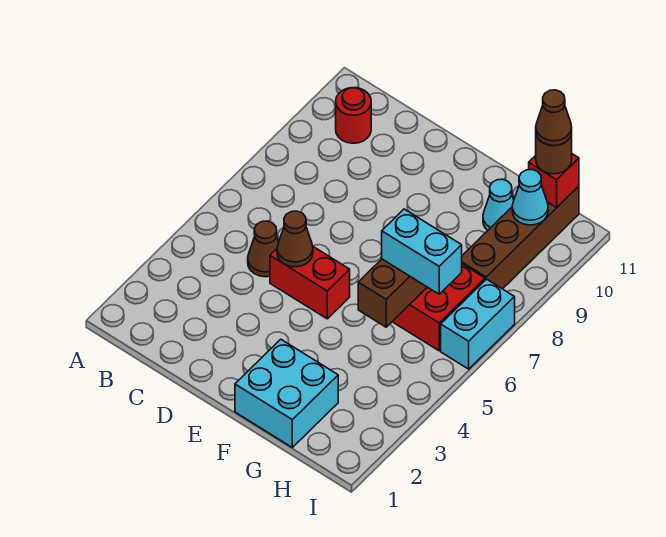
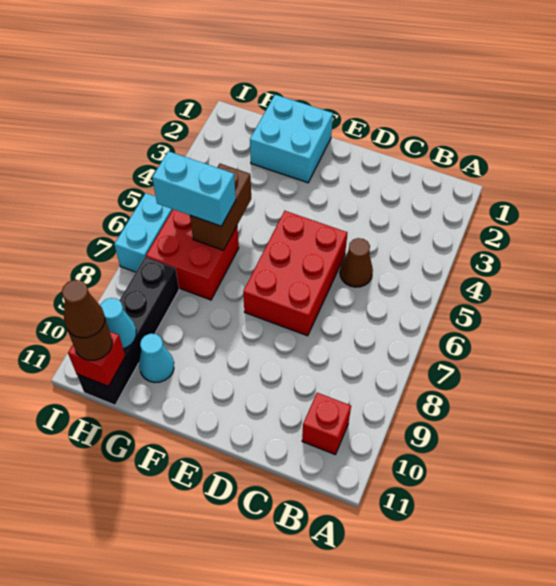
red round brick B10 level 1 -> red brick B10 level 1
red brick D5:E5 level 1 -> red brick D5:E7 level 1
brown cone D5 level 2 -> none
brown brick H8:H11 level 1 -> black brick H8:H11 level 1

